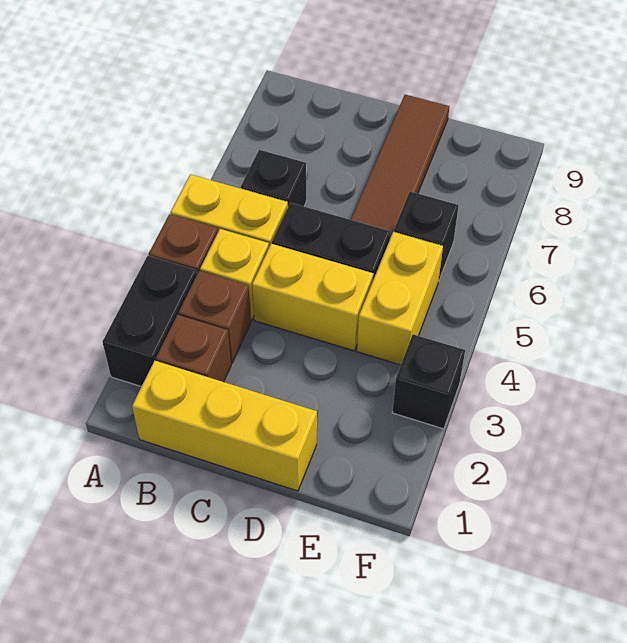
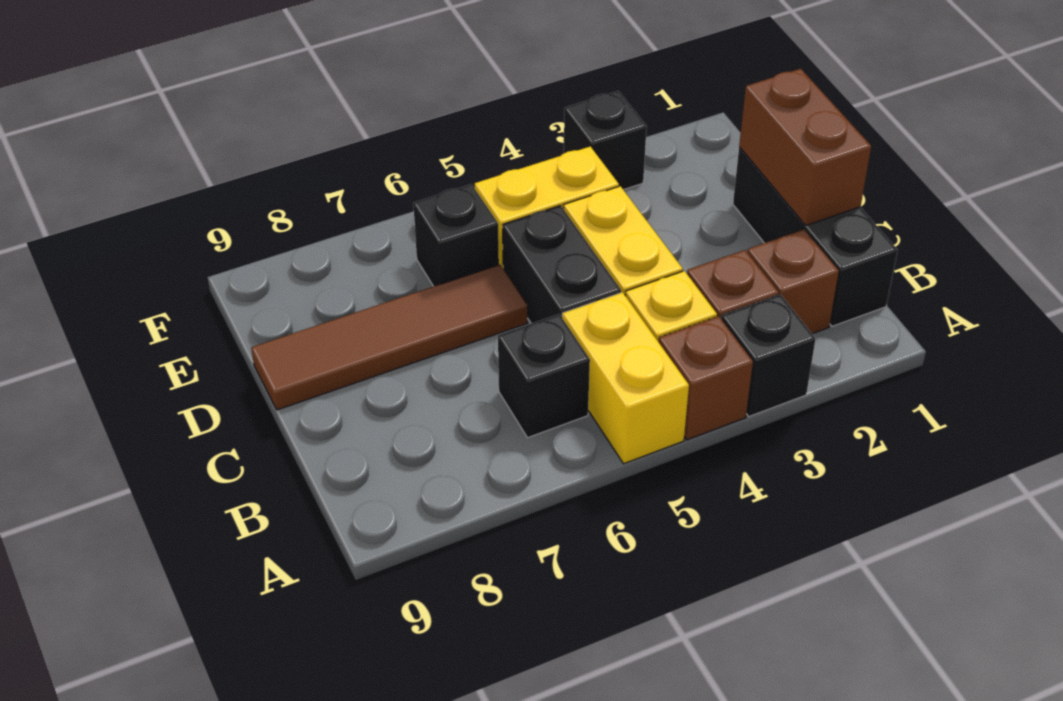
black brick A2:A3 level 1 -> black brick A3 level 1
yellow brick B1:D1 level 1 -> black brick B1:D1 level 1
none -> brown brick C1:D1 level 2

